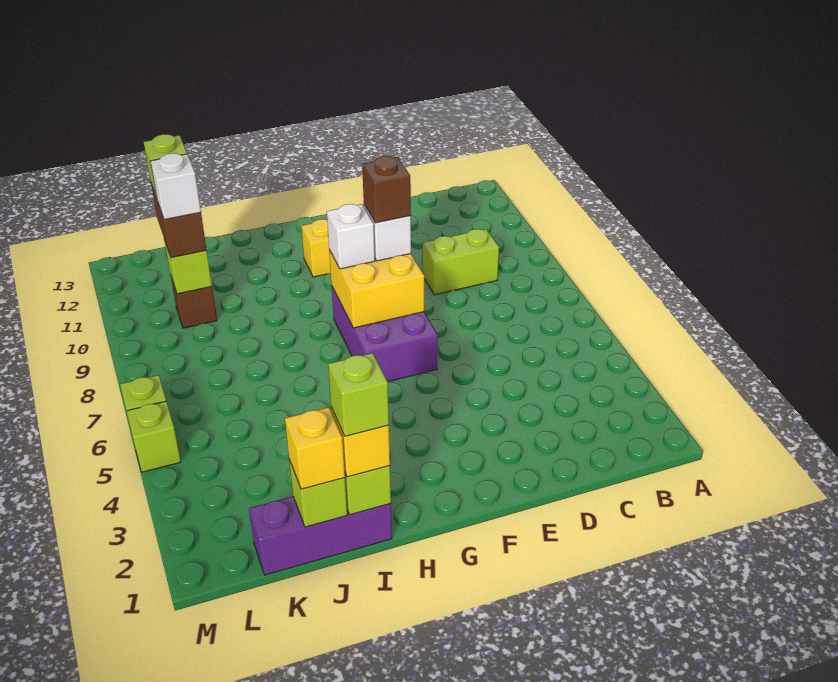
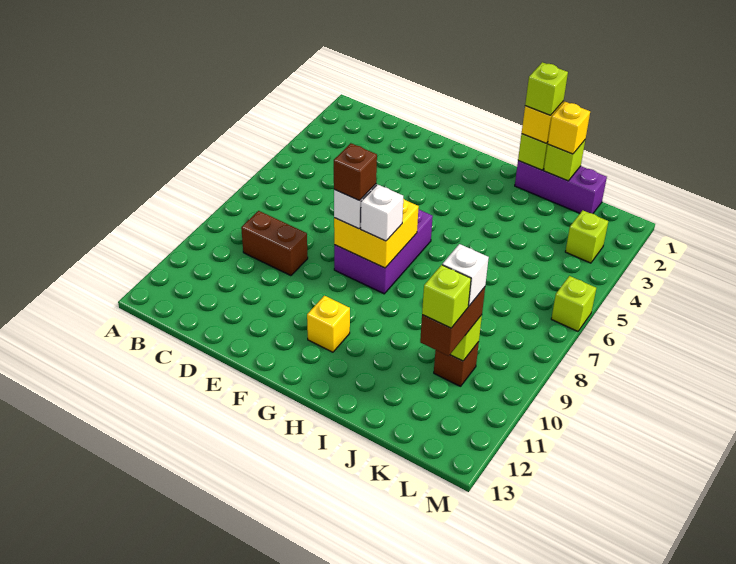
lime brick C9:D9 level 1 -> brown brick C9:D9 level 1
lime brick M5 level 1 -> lime brick L3 level 1

